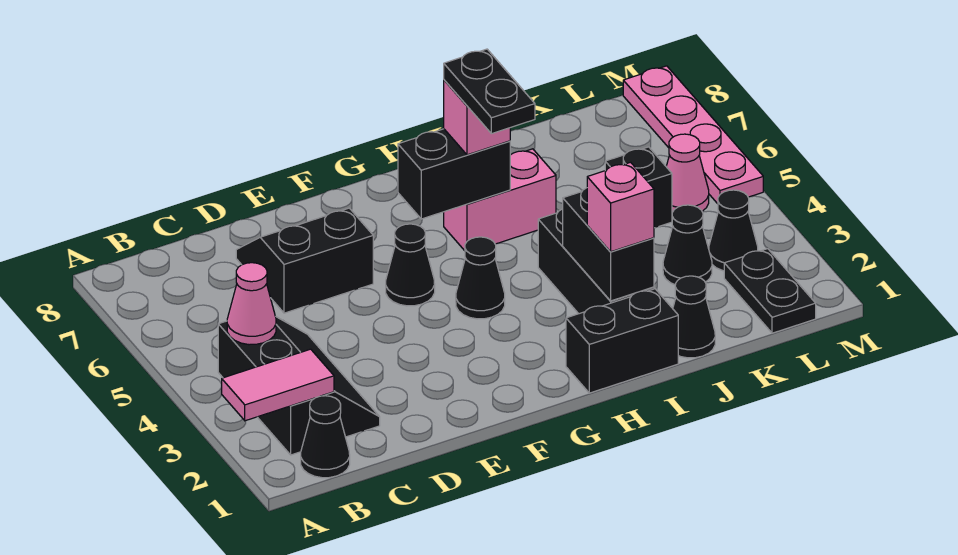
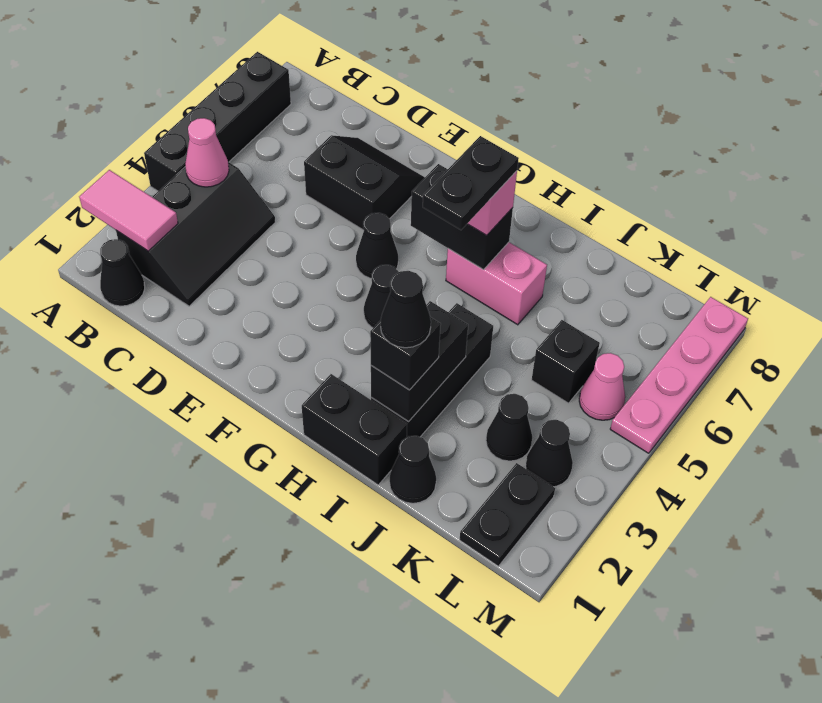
none -> black brick A4:A7 level 1
pink brick I2 level 3 -> black brick I2 level 3
none -> black cone I2 level 4

